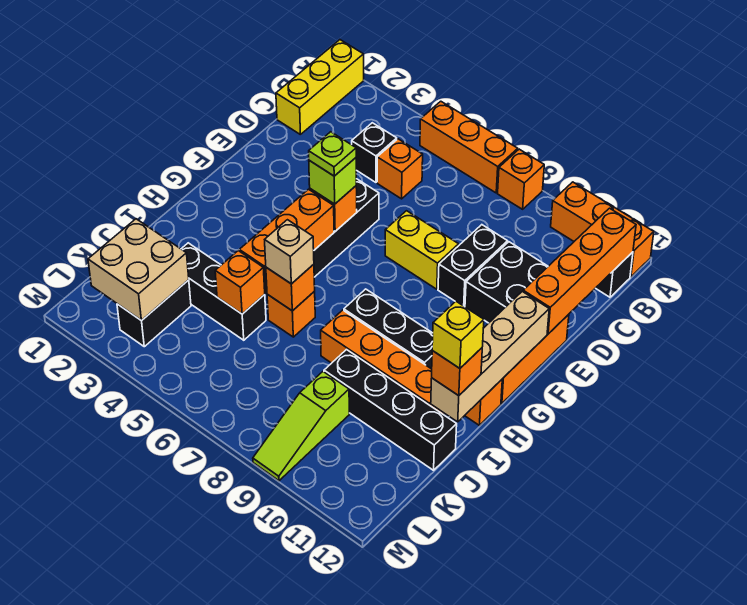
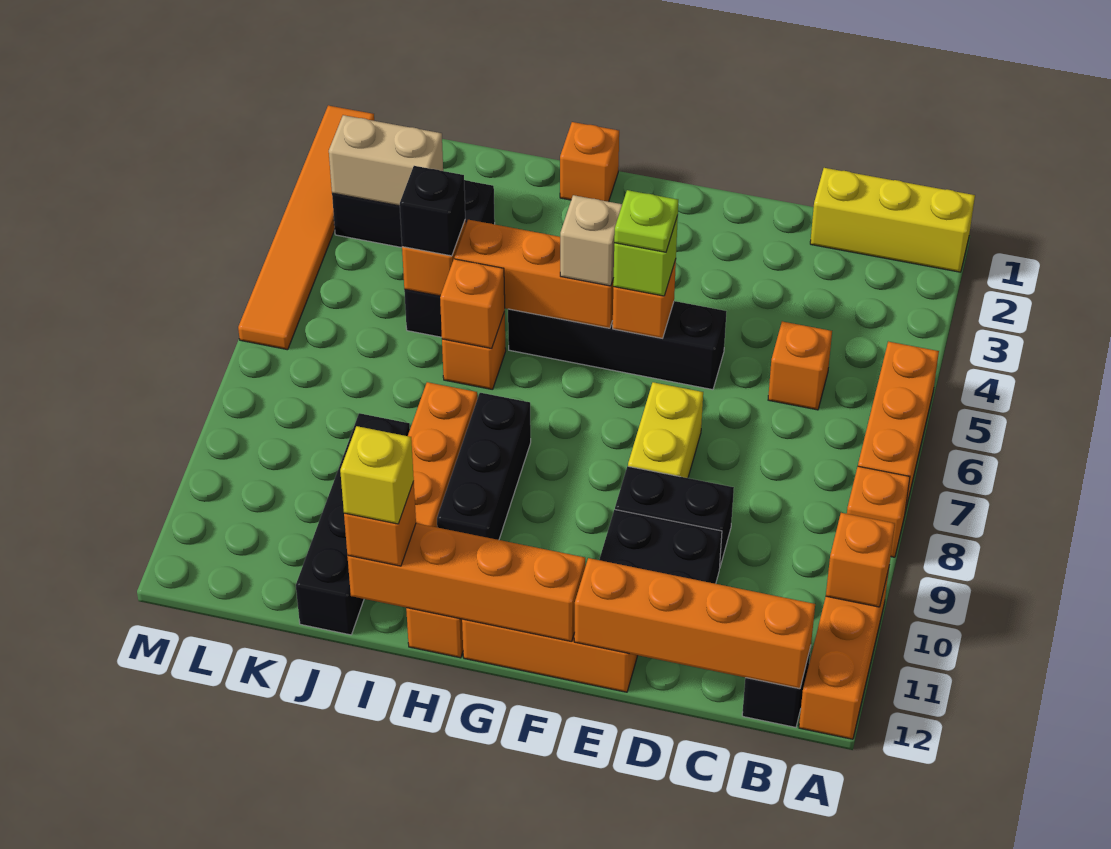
none -> orange brick A10 level 2
black brick C4 level 1 -> black brick J5 level 3
tan brick F12:I12 level 2 -> orange brick F12:I12 level 2
none -> orange brick H1 level 1
tan brick I6 level 3 -> tan brick G5 level 3
tan brick K2:L3 level 2 -> tan brick K3:L3 level 2
lime slope K9:M9 level 1 top K -> none
none -> orange tile M1:M6 level 1

